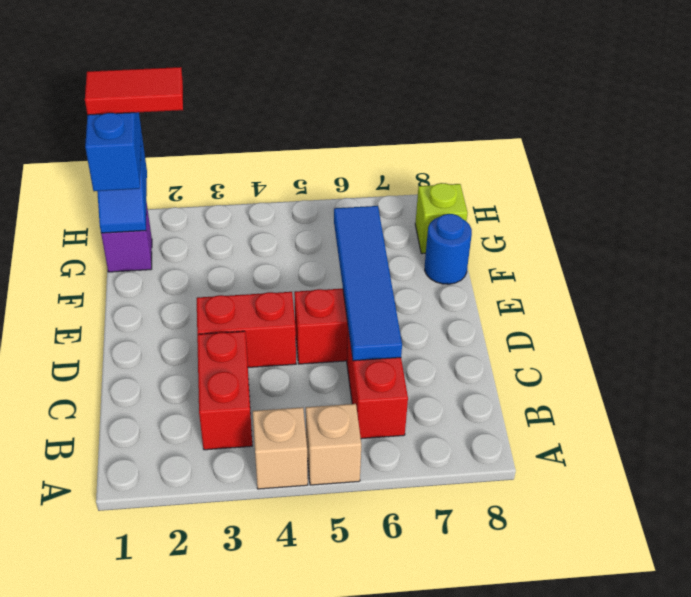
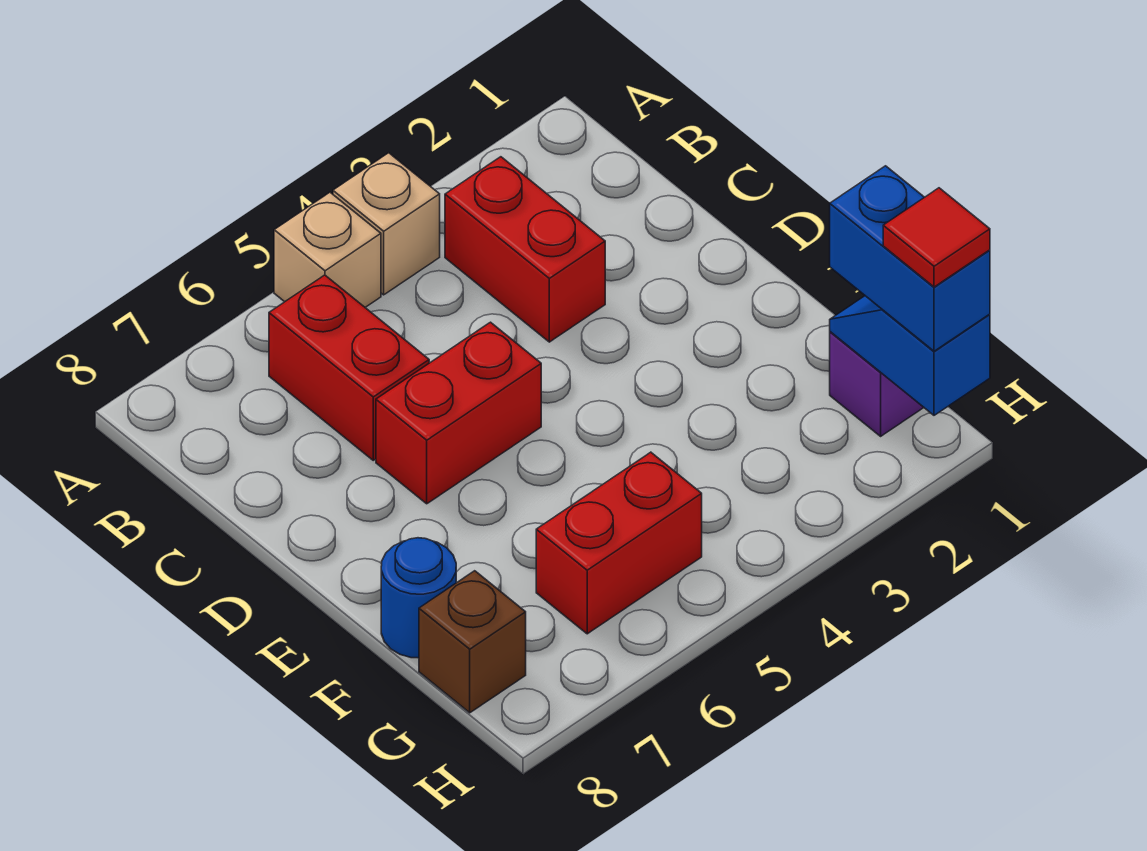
blue tile C6:F6 level 2 -> none
red brick D3:D4 level 1 -> red brick G5:G6 level 1
lime brick G8 level 1 -> brown brick G8 level 1
red tile H1:H2 level 4 -> red tile H1 level 4

